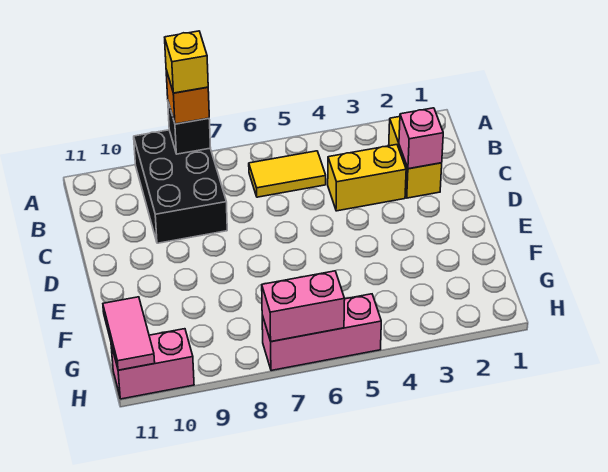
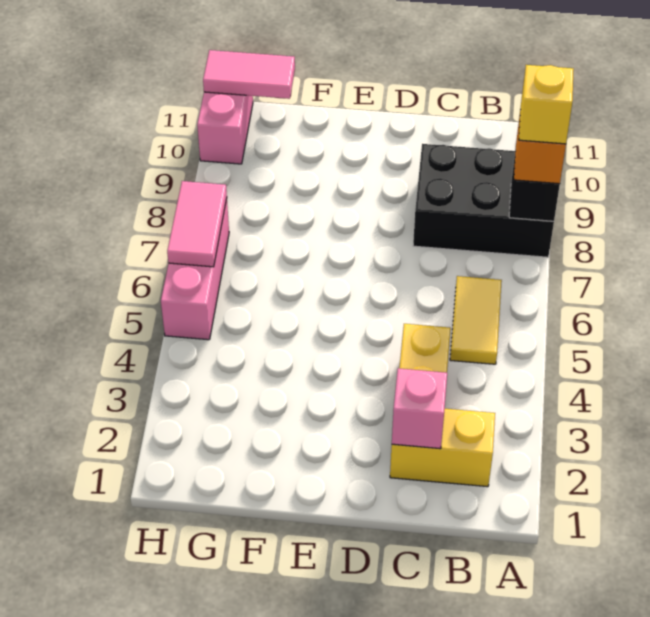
pink brick H6:H7 level 2 -> pink tile H6:H7 level 2

